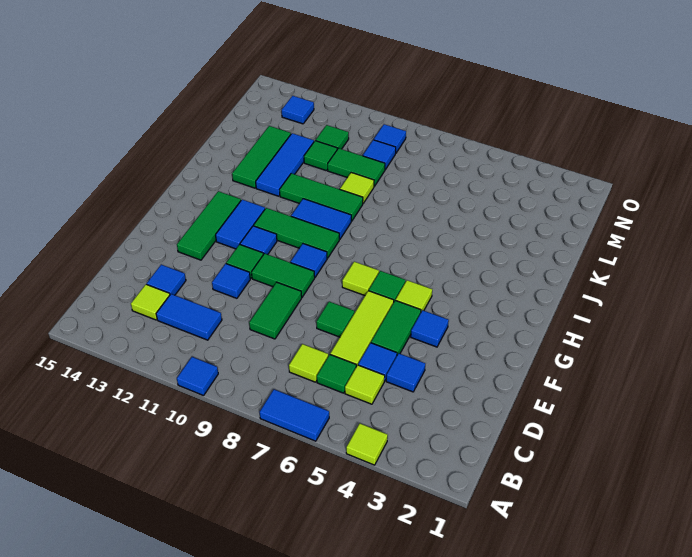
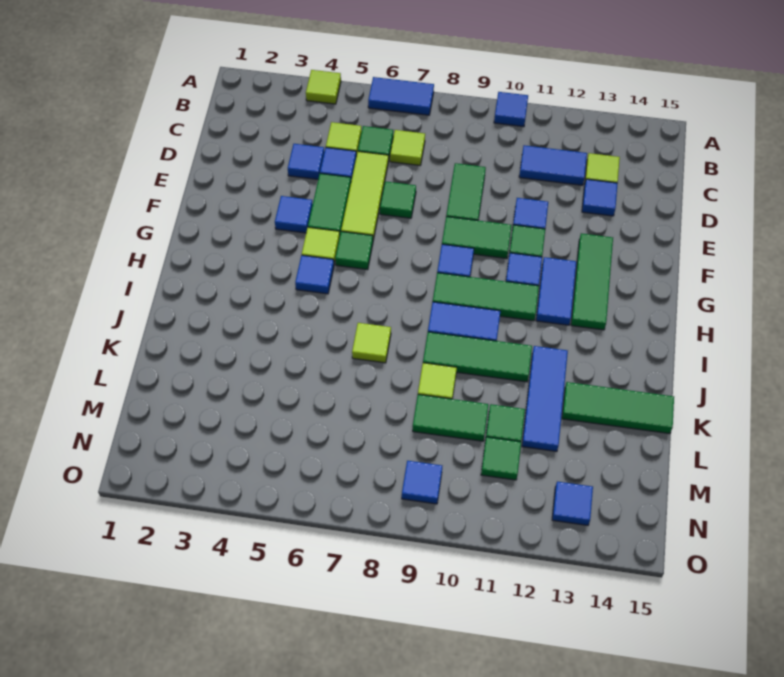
lime tile G7 level 1 -> lime tile J7 level 1
green tile J13:L13 level 1 -> green tile K13:K15 level 1
blue tile M9 level 1 -> blue tile H5 level 1

